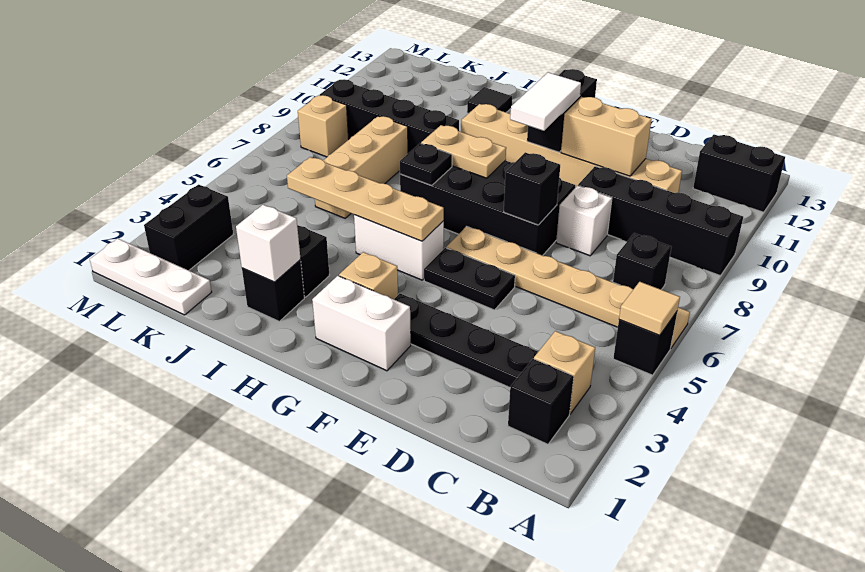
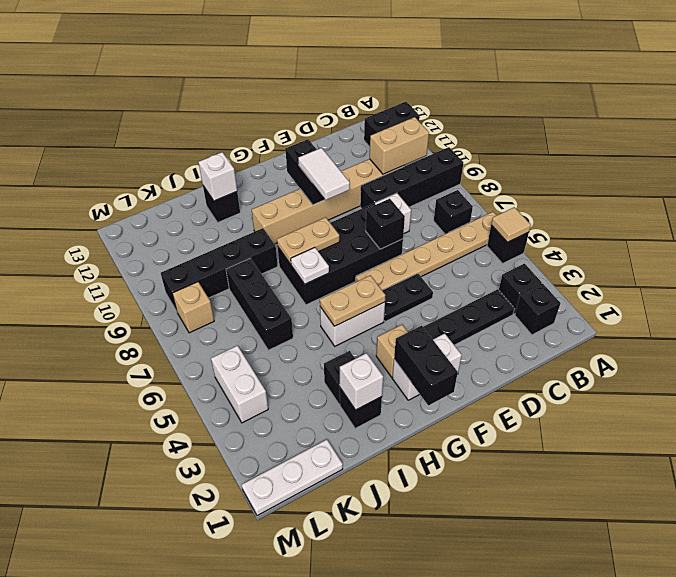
tan brick B3 level 1 -> black brick B3 level 1
tan brick D10:E10 level 2 -> tan brick B10:C10 level 2
tan plate G5:J5 level 2 -> tan plate G5:H5 level 2
black plate H7 level 2 -> white plate H7 level 2
black tile I12 level 1 -> black brick I12 level 1
none -> white brick I12 level 2
tan brick J6:J8 level 1 -> black brick J6:J8 level 1
black brick L2:L3 level 1 -> black brick G1:G2 level 2
none -> white brick L4:L5 level 1

